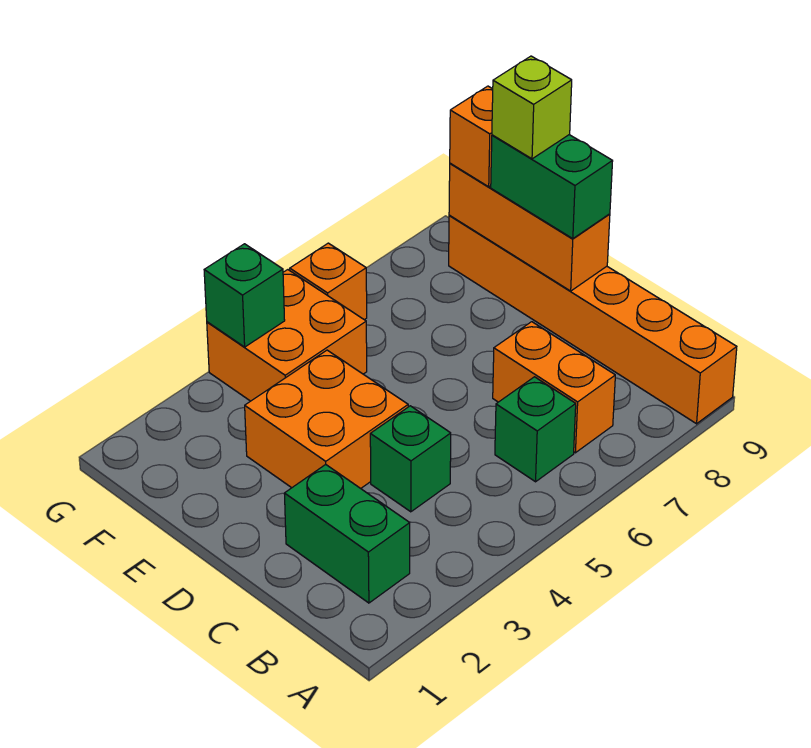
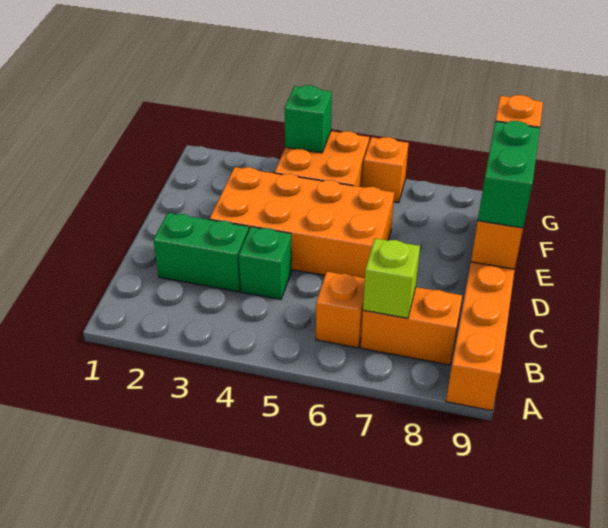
green brick B2:C2 level 1 -> green brick C2:C3 level 1
green brick B6 level 1 -> orange brick B6 level 1
orange brick B7:C7 level 1 -> orange brick B7:B8 level 1
orange brick D3:E4 level 1 -> orange brick D3:E6 level 1
lime brick E9 level 4 -> lime brick B7 level 2

